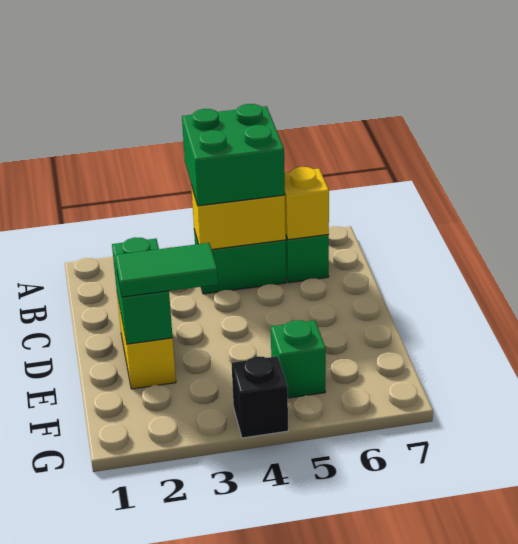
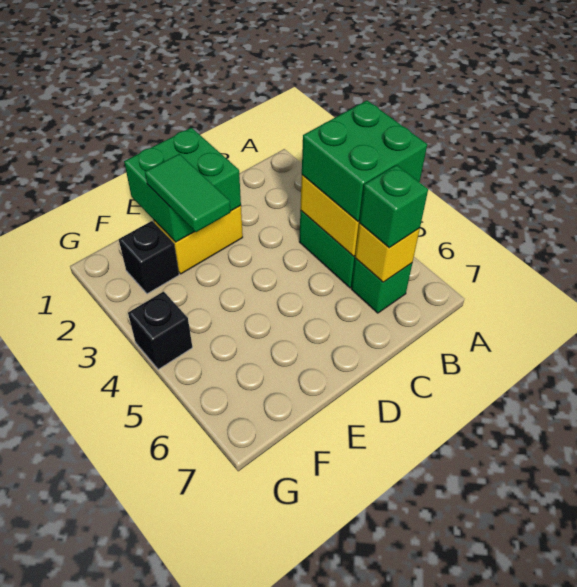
green brick D2:E2 level 2 -> green brick D1:E2 level 2
none -> black brick F2 level 1
green brick F5 level 1 -> green brick B6 level 3

